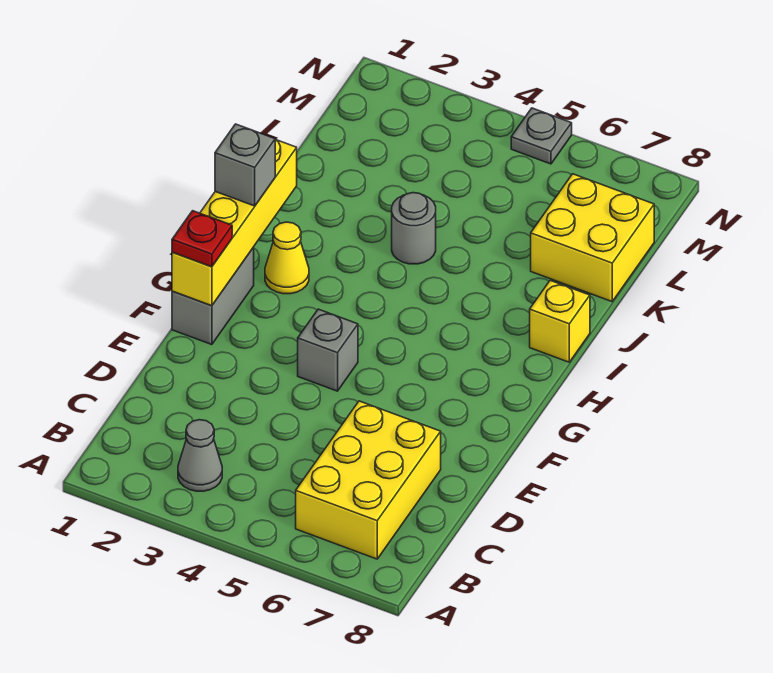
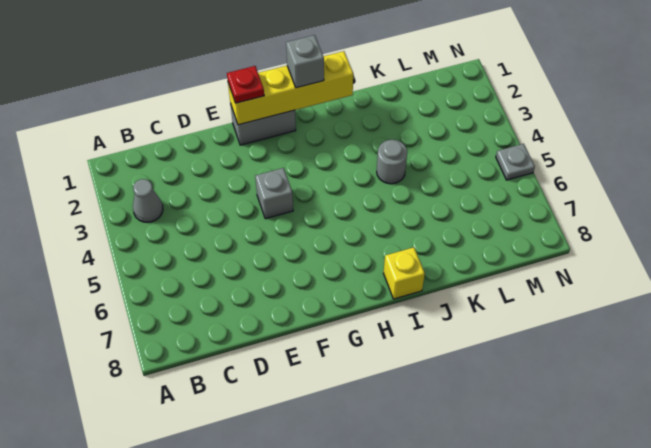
yellow brick B6:D7 level 1 -> none
yellow cone H2 level 1 -> none
yellow brick K7:L8 level 1 -> none

